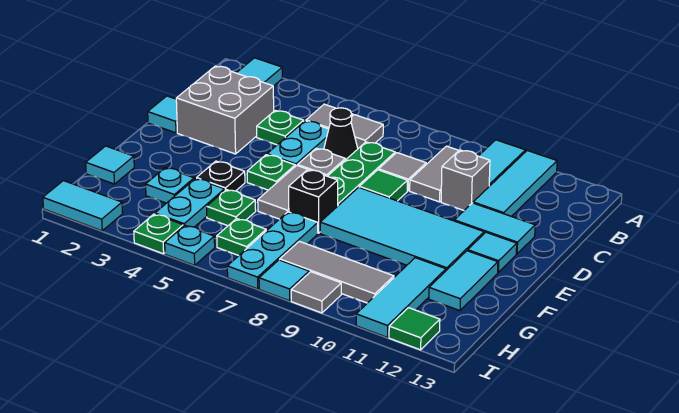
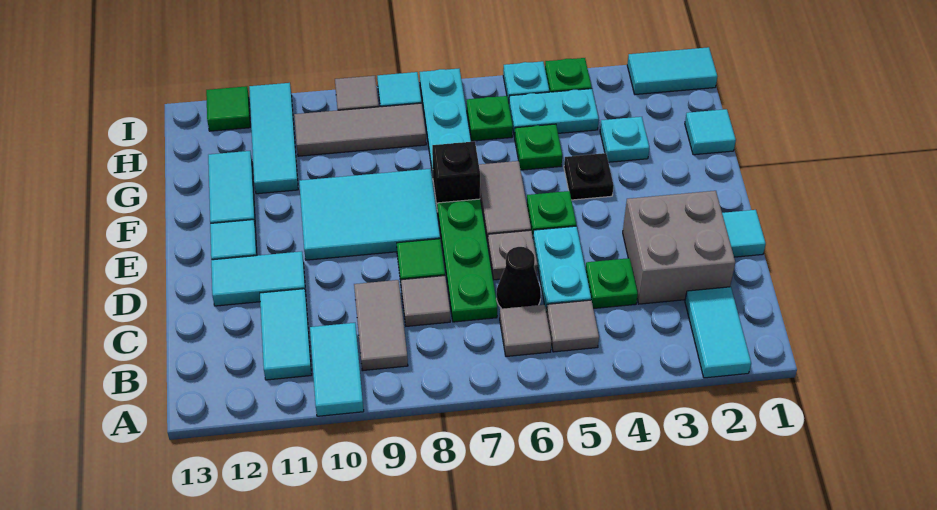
cyan tile A11:C11 level 1 -> cyan tile B11:C11 level 1
grey brick C10 level 1 -> none
cyan tile E8:F11 level 1 -> cyan tile E8:F10 level 1
cyan plate G4:H4 level 1 -> cyan plate H4:H5 level 1

